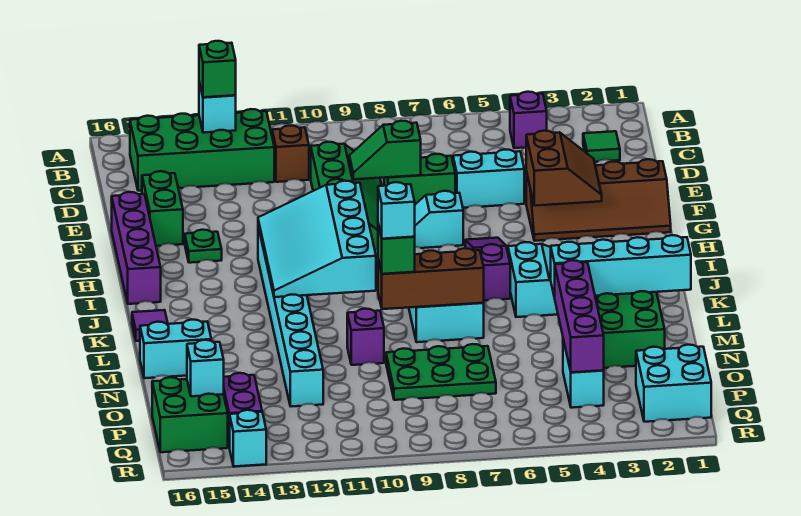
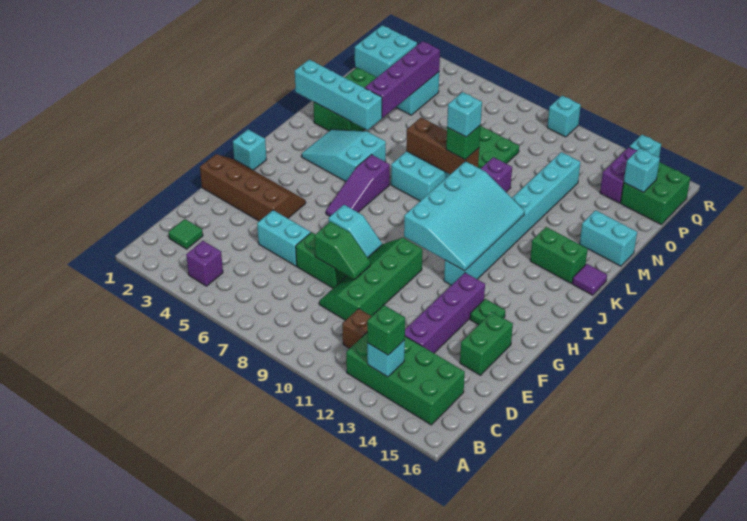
brown slope F3:G4 level 2 top 4 -> none
purple brick F16:I16 level 1 -> purple brick D13:G13 level 1
none -> cyan brick H1 level 1
none -> green brick K14:K15 level 1
none -> cyan brick R10 level 1

